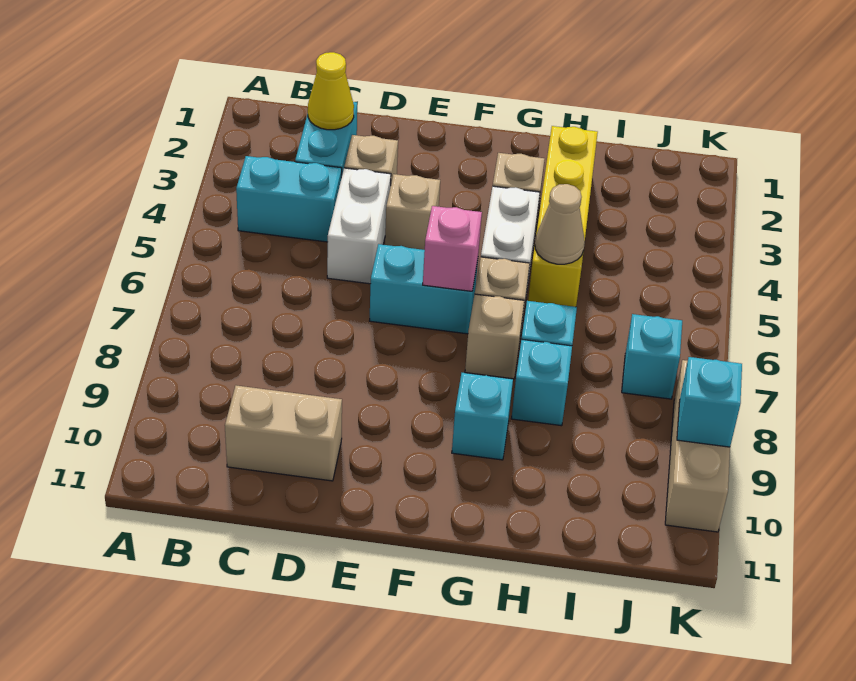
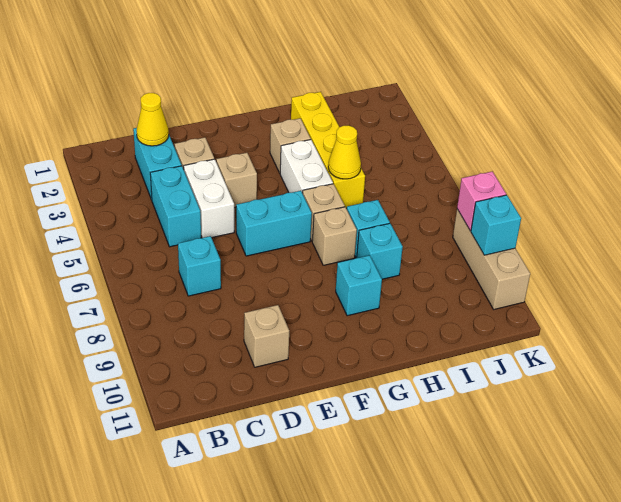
cyan brick B4:C4 level 1 -> cyan brick C4:C5 level 1
tan brick C10:D10 level 1 -> tan brick D10 level 1
pink brick F6 level 2 -> pink brick K8 level 2
tan cone H5 level 2 -> yellow cone H5 level 2
cyan brick J7 level 1 -> cyan brick C7 level 1

